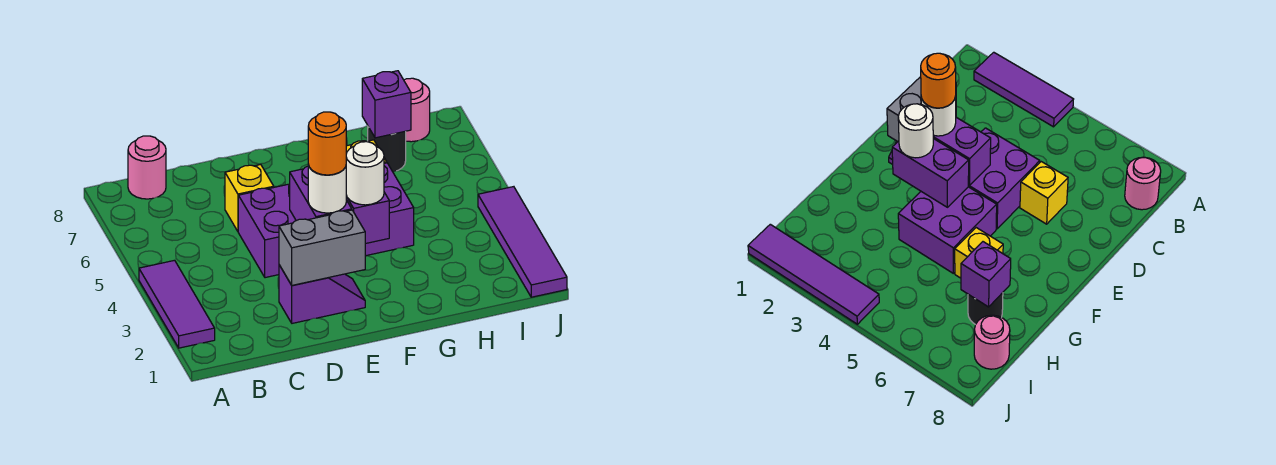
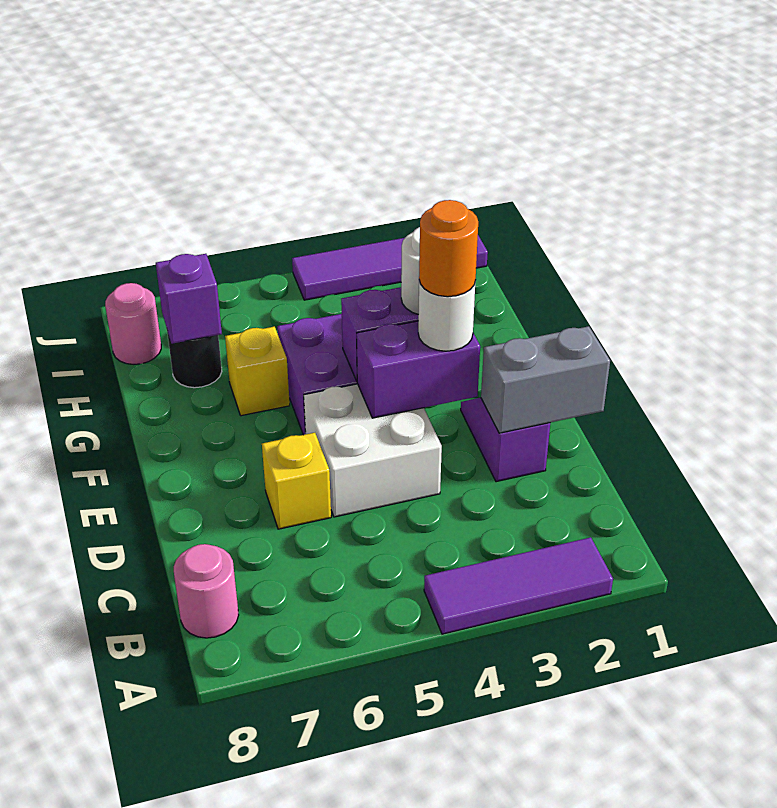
grey brick D2:E2 level 2 -> grey brick D1:D2 level 2
purple brick D4:E5 level 1 -> white brick D4:E5 level 1

